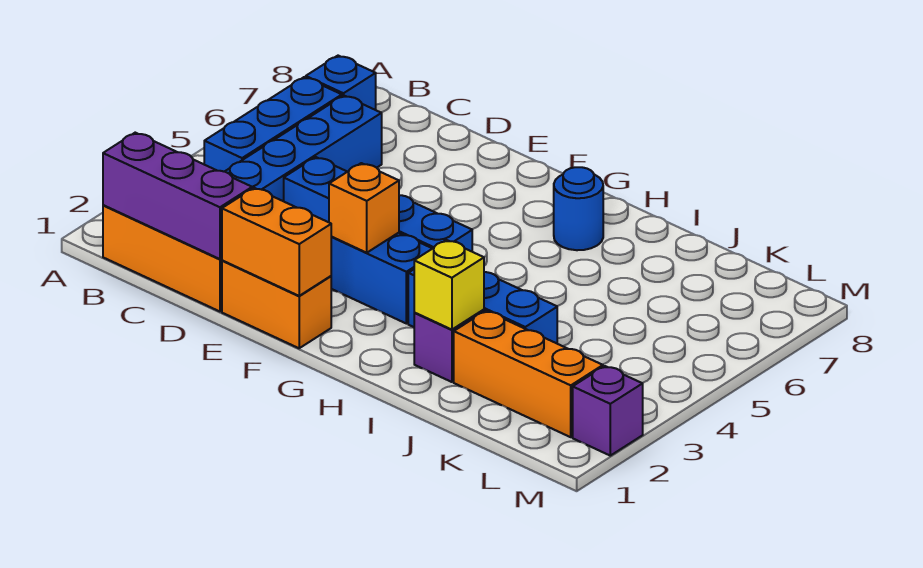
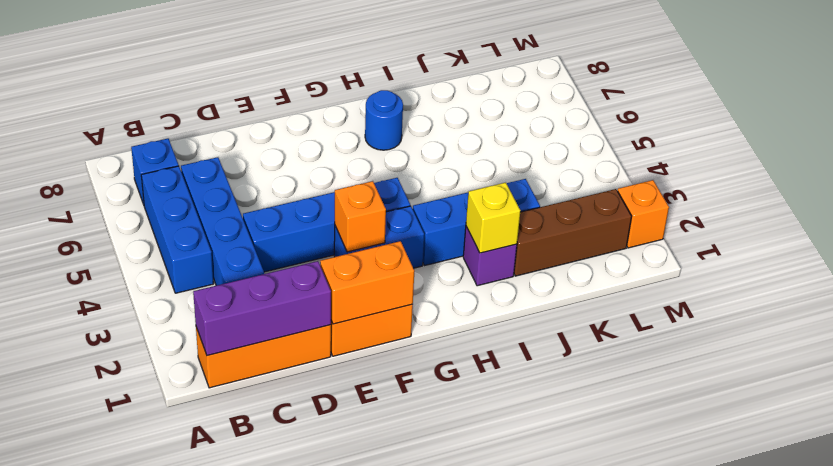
orange brick J2:L2 level 1 -> brown brick J2:L2 level 1
purple brick M2 level 1 -> orange brick M2 level 1

